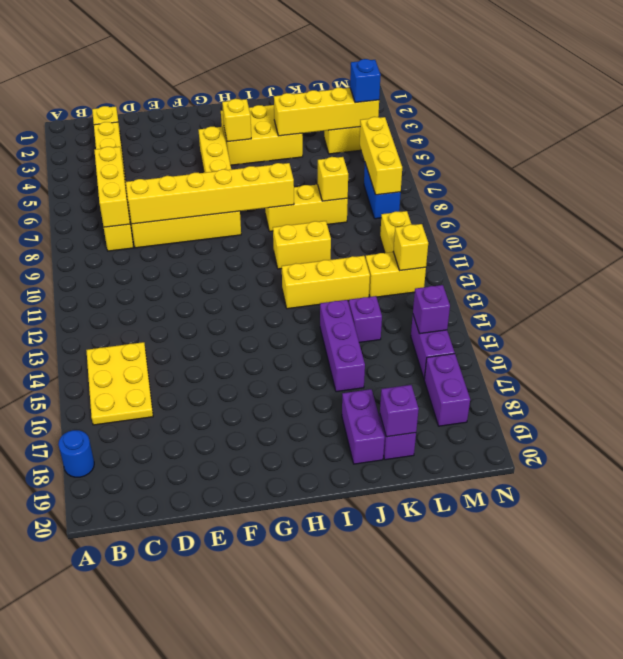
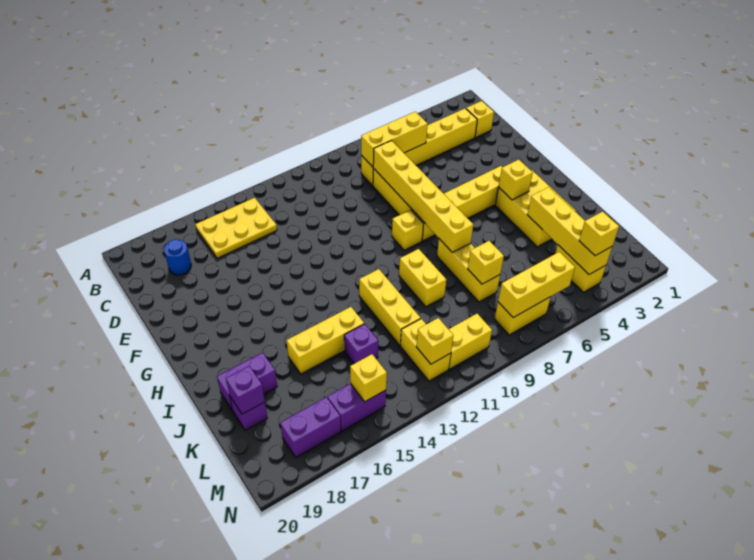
blue round brick A18 level 1 -> blue round brick C18 level 1
none -> yellow brick G9 level 1
purple brick J14:J16 level 1 -> yellow brick J14:J16 level 1
blue brick M4 level 3 -> yellow brick M4 level 3
blue brick M7:M8 level 1 -> yellow brick M7:M8 level 1
purple brick M15 level 2 -> yellow brick M15 level 2

